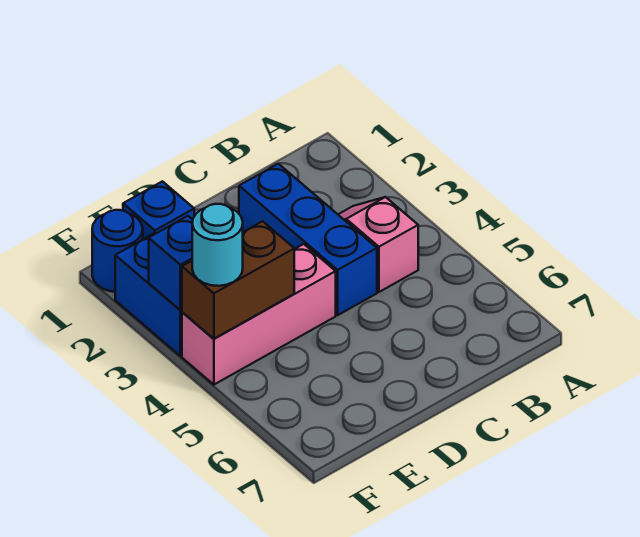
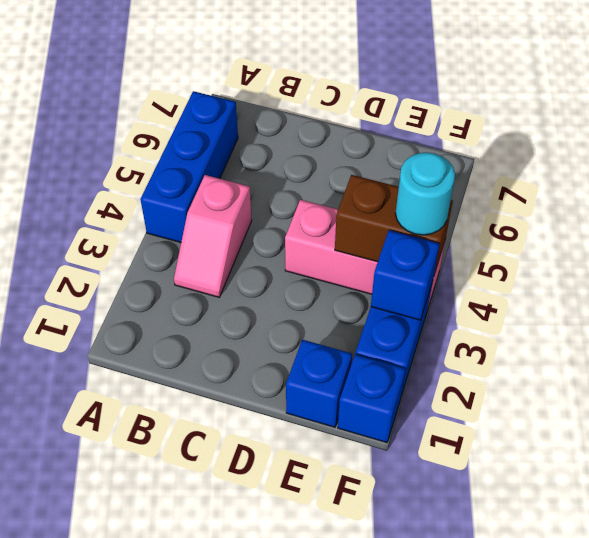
blue brick C2:C4 level 1 -> blue brick A4:A6 level 1
blue round brick F1 level 1 -> blue brick F1 level 1

